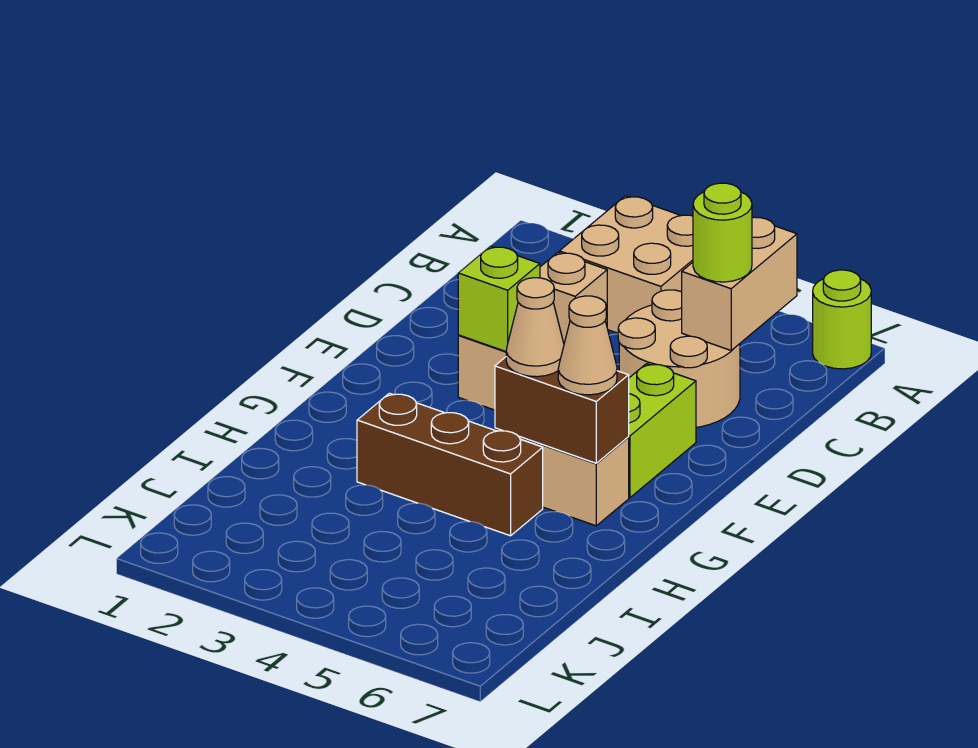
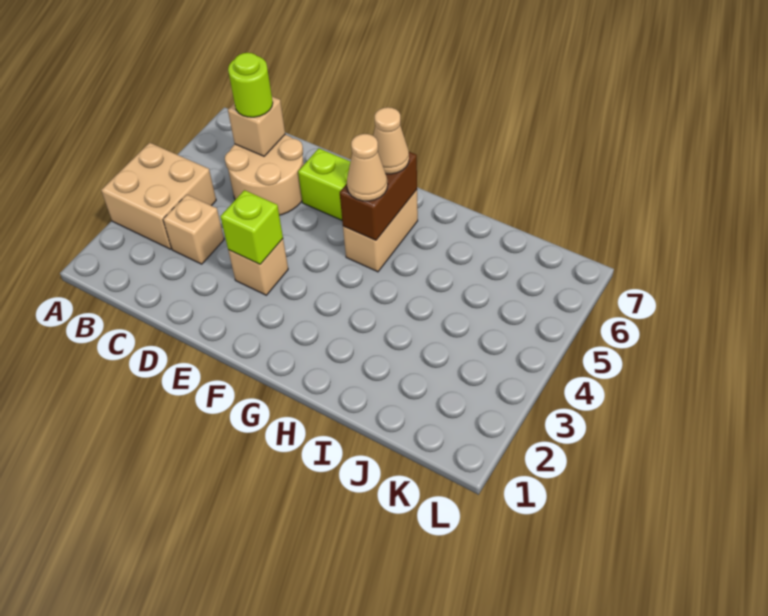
lime round brick A7 level 1 -> none
tan brick B6:C6 level 2 -> tan brick C6 level 2
brown brick H3:H5 level 1 -> none

